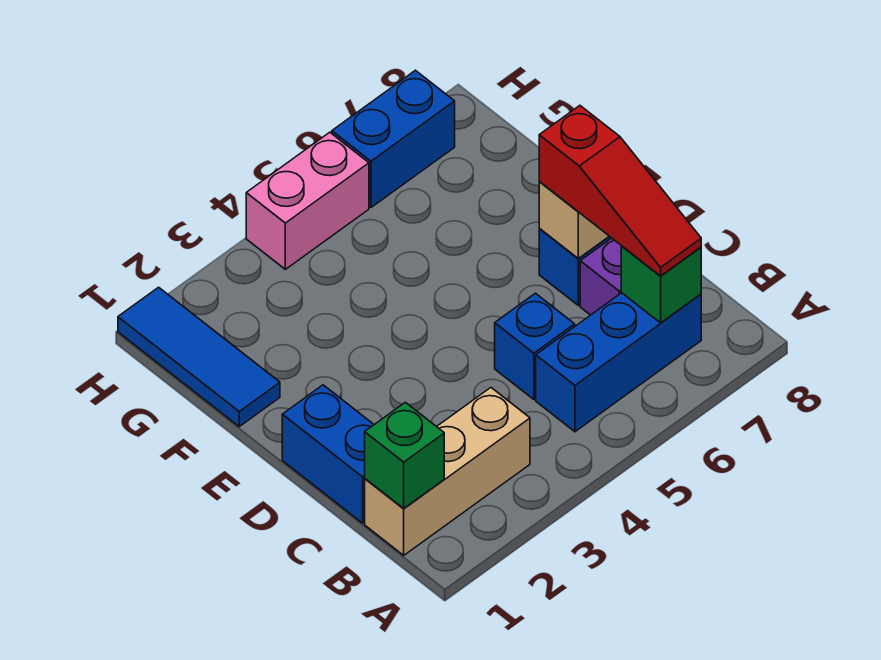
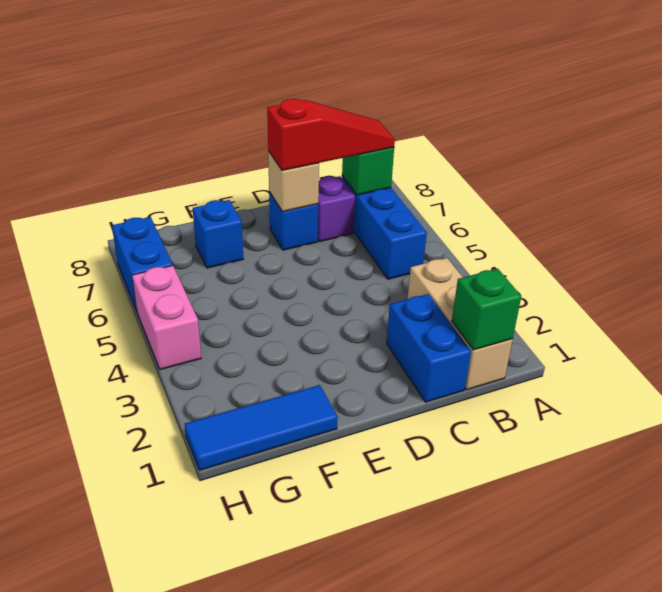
blue brick C1:D1 level 1 -> blue brick C1:C2 level 1
blue brick C5 level 1 -> blue brick F7 level 1

